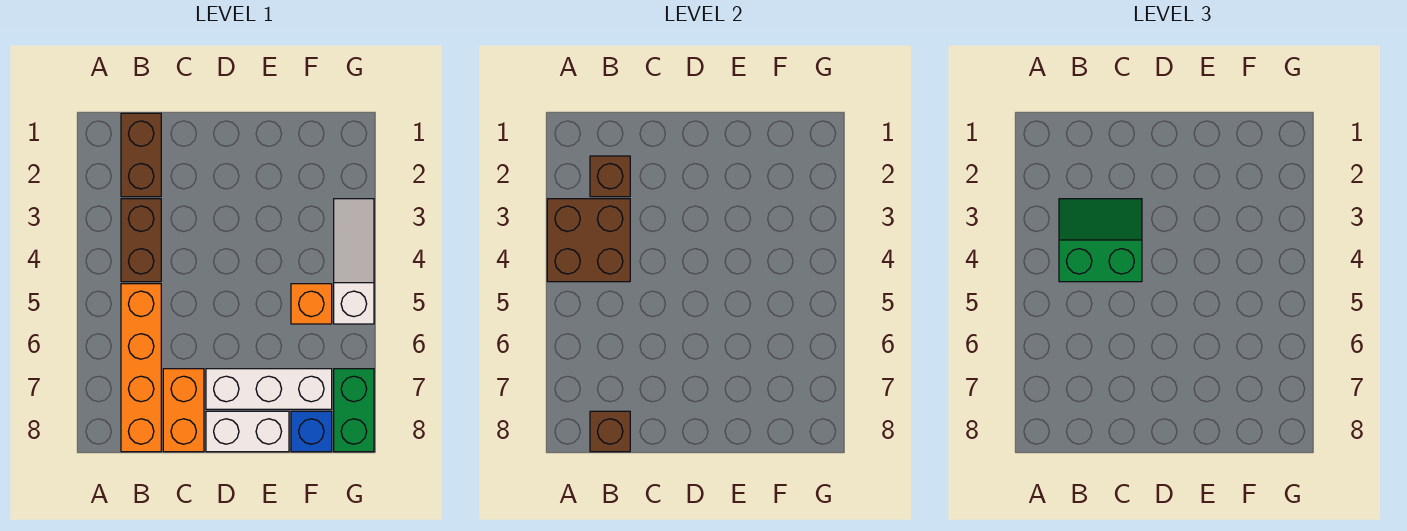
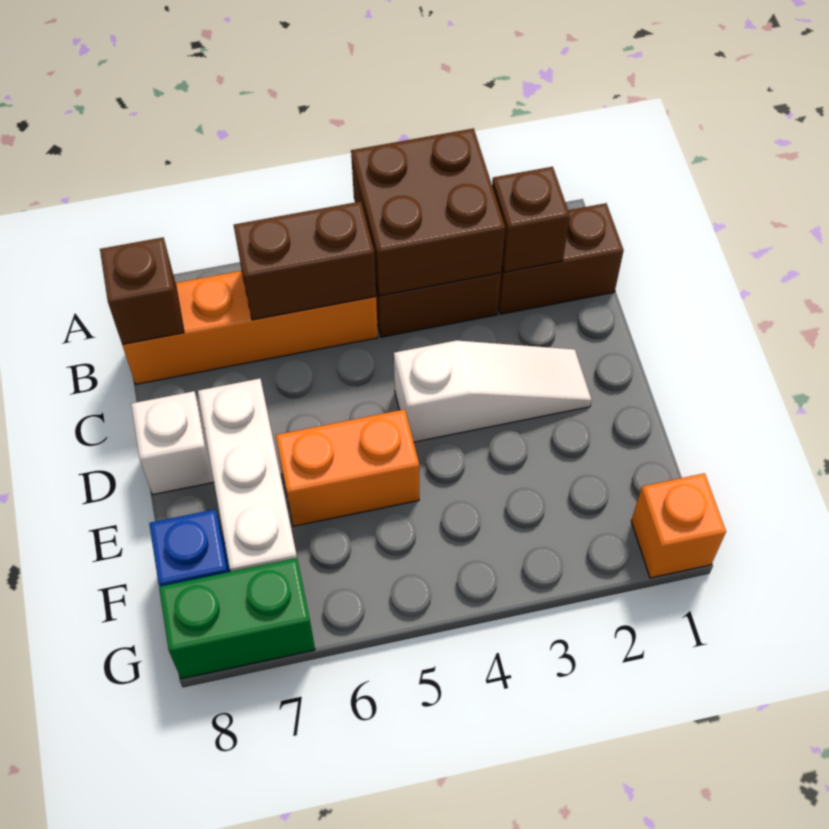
green slope B3:C4 level 3 top 4 -> none
none -> brown brick B5:B6 level 2
orange brick C7:C8 level 1 -> orange brick E5:E6 level 1
white brick D8:E8 level 1 -> white brick D8 level 1
orange brick F5 level 1 -> orange brick G1 level 1
white slope G3:G5 level 1 top 5 -> white slope D2:D4 level 1 top 4

